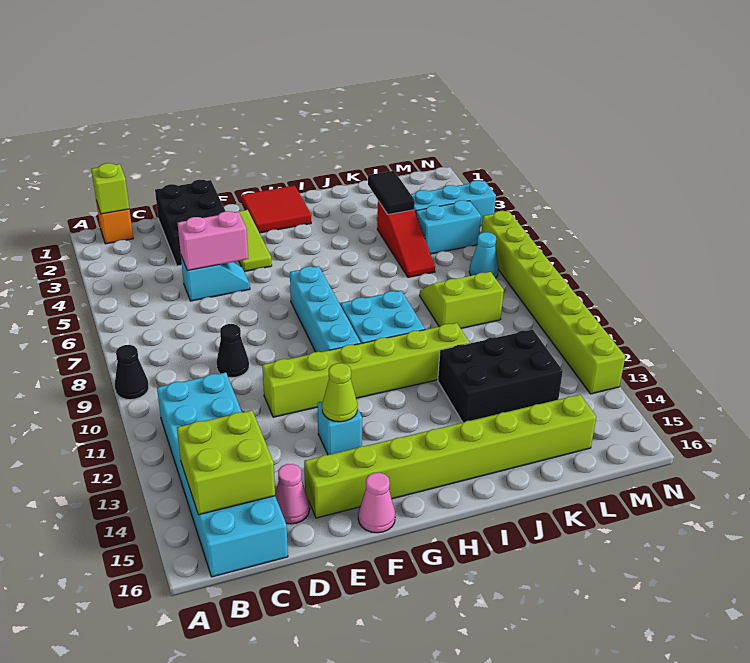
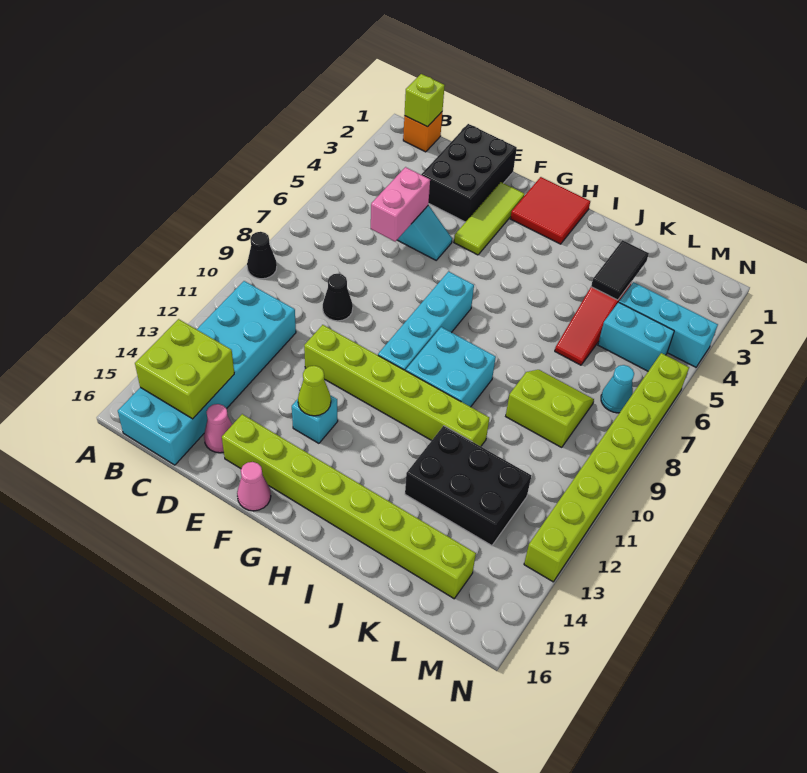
pink brick D5:E5 level 2 -> pink brick D5:D6 level 2

